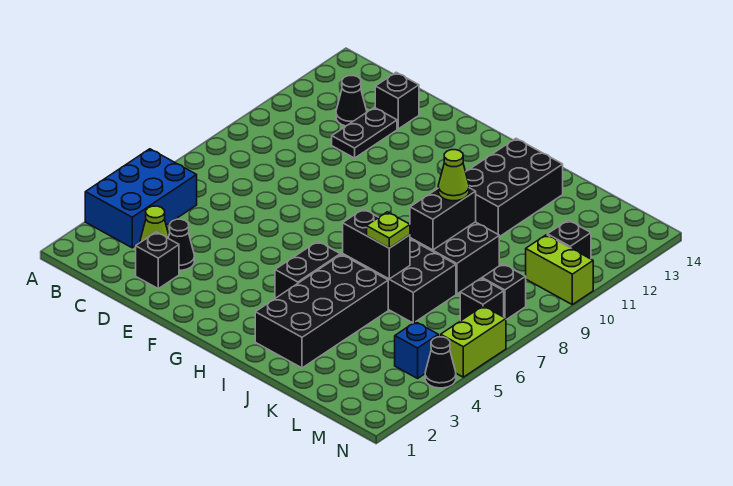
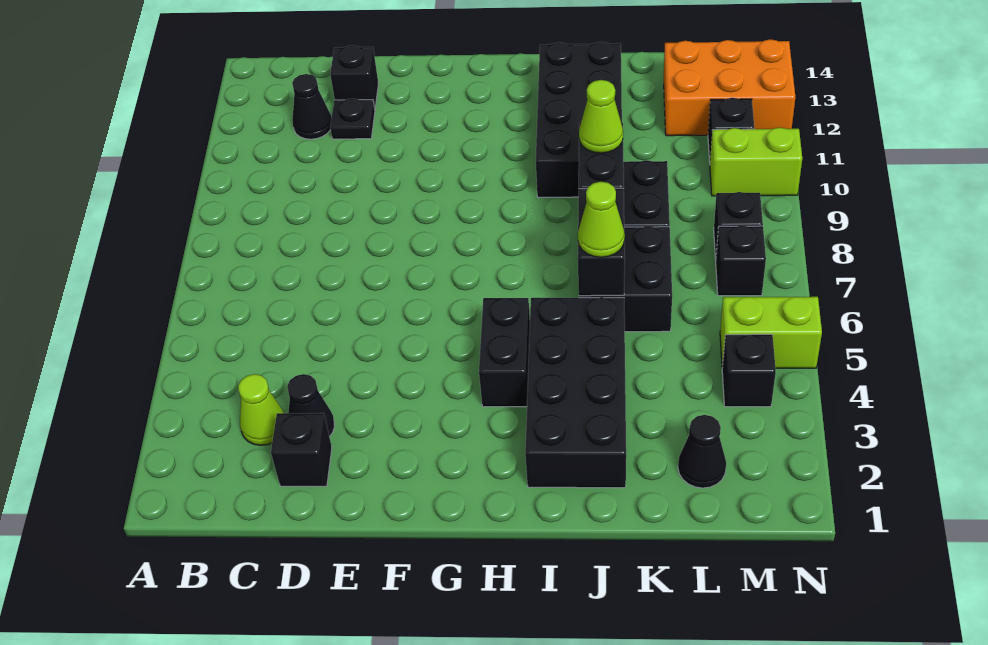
blue brick A3:B5 level 1 -> none
black plate D11:D12 level 1 -> black plate D12 level 1
black brick I6:J6 level 2 -> black brick J6:J7 level 2
black brick I11:J13 level 1 -> black brick I10:J13 level 1
lime plate J6 level 3 -> lime cone J6 level 3
none -> orange brick L12:N13 level 1
blue brick M4 level 1 -> black brick M4 level 1
black cone N4 level 1 -> black cone L2 level 1
lime brick N5:N6 level 1 -> lime brick M5:N5 level 1

